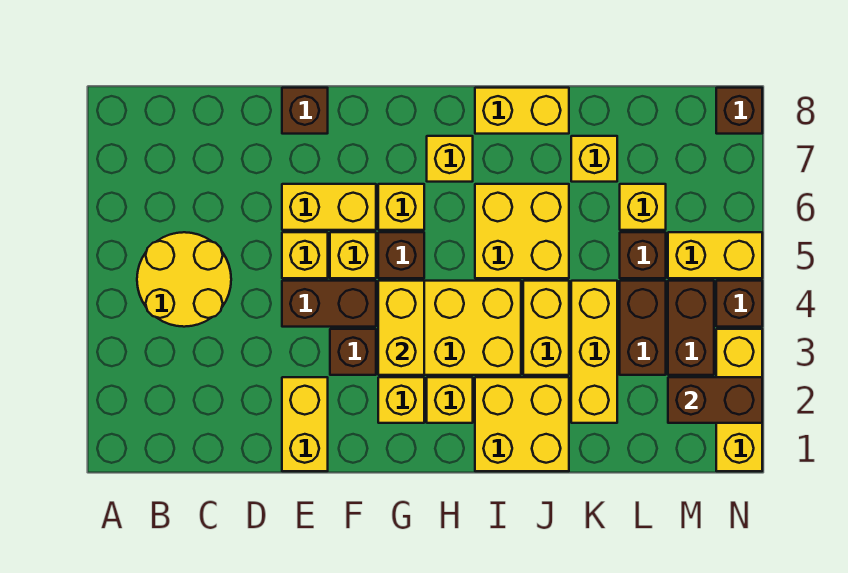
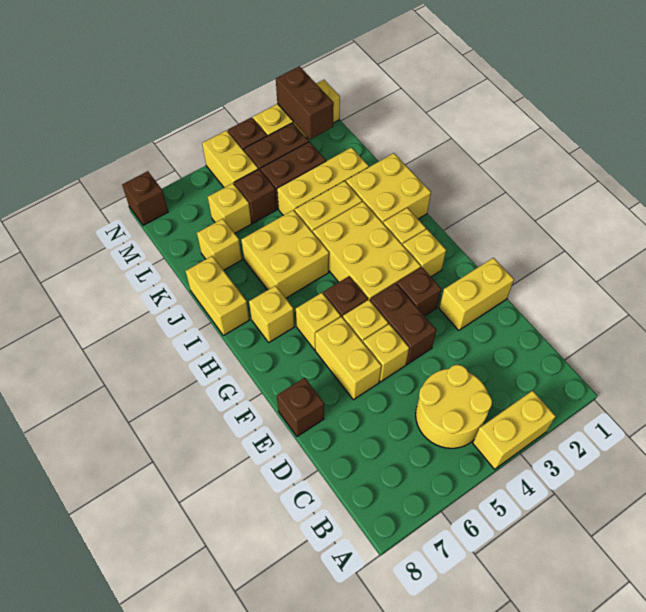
yellow brick G3:G4 level 2 -> yellow brick A3:A4 level 1

